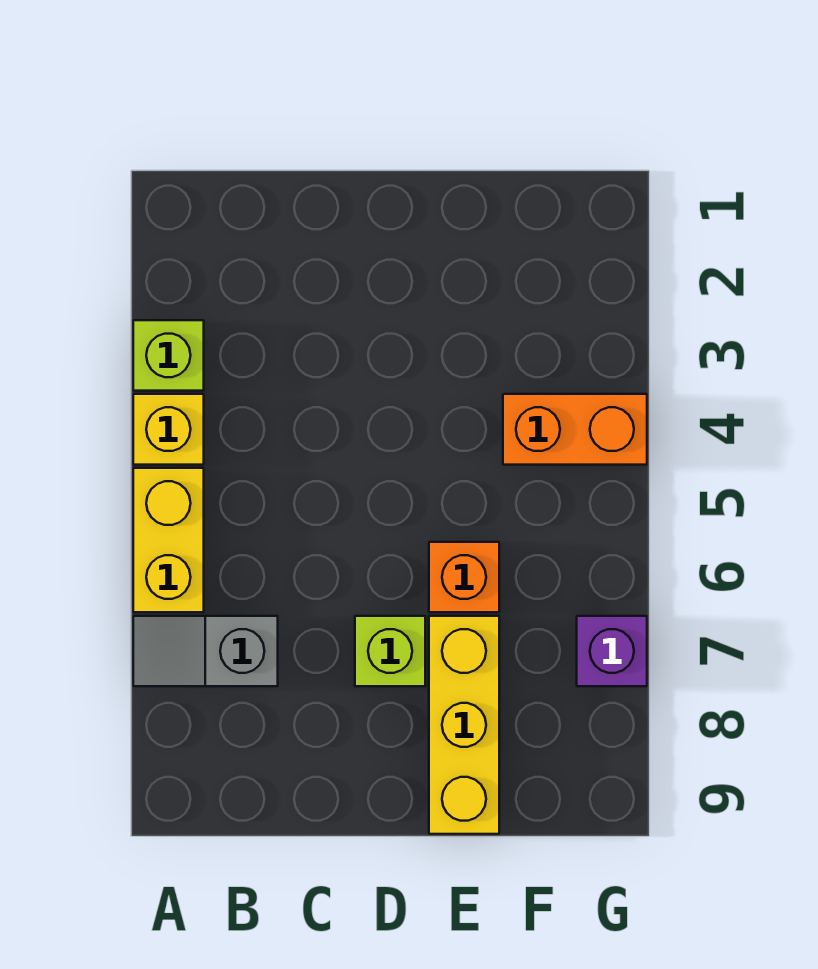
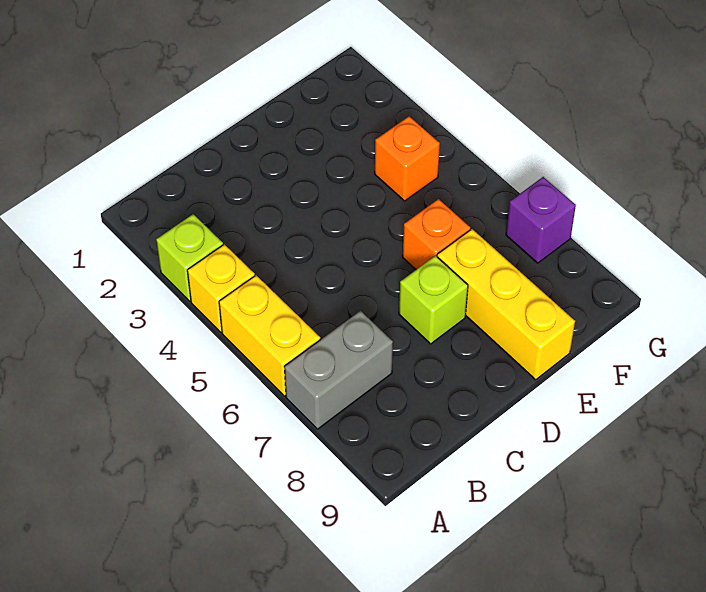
grey slope A7:B7 level 1 top B -> grey brick A7:B7 level 1
orange brick F4:G4 level 1 -> orange brick F4 level 1

